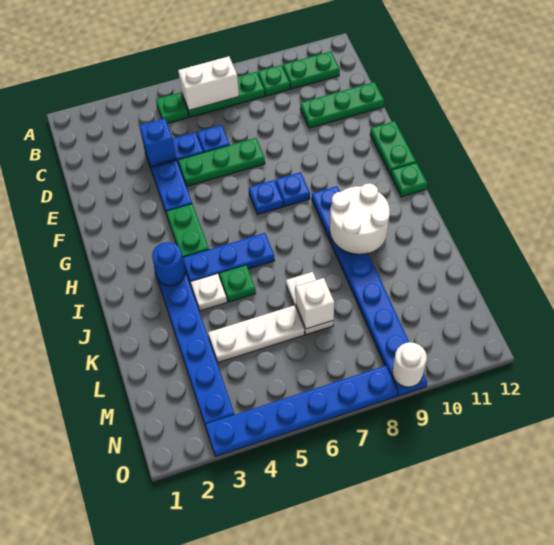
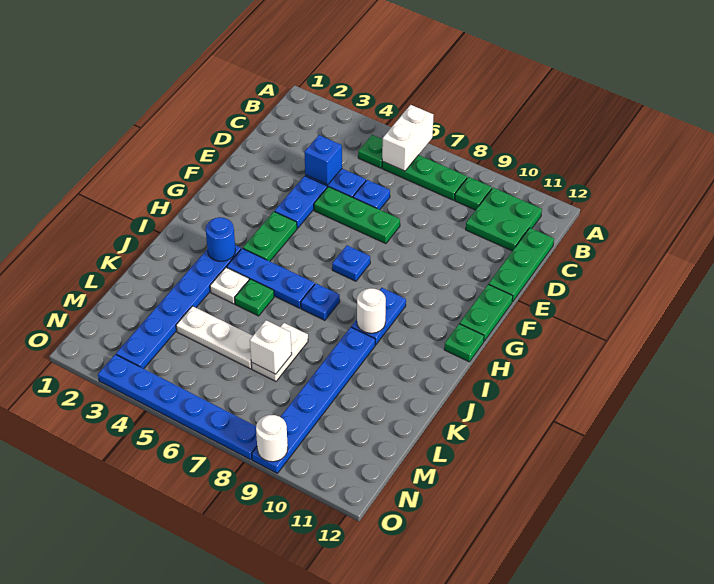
white brick B6:B7 level 2 -> white brick A6:B6 level 2
green plate B10:B11 level 1 -> green plate B10:C11 level 1
green plate D10:D12 level 1 -> green plate C12:E12 level 1
blue plate G8 level 1 -> blue plate I7 level 1
white round brick I9:J10 level 2 -> white round brick I9 level 2

